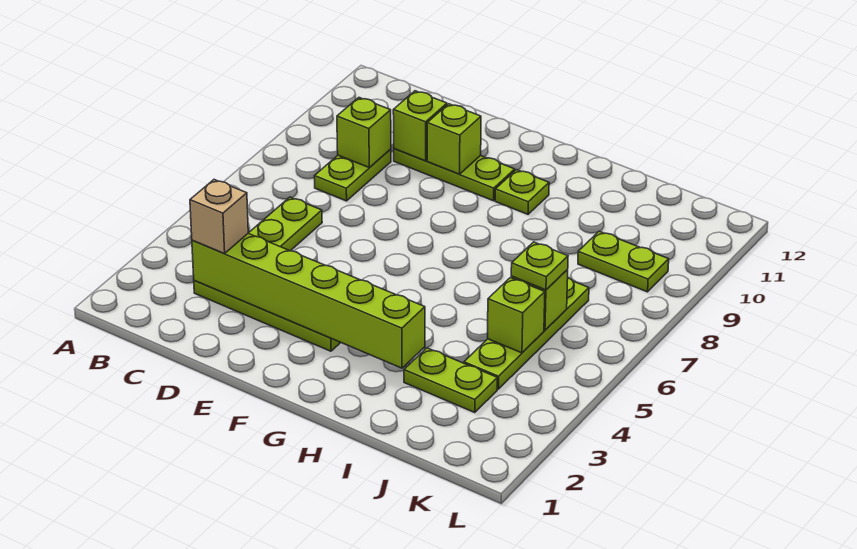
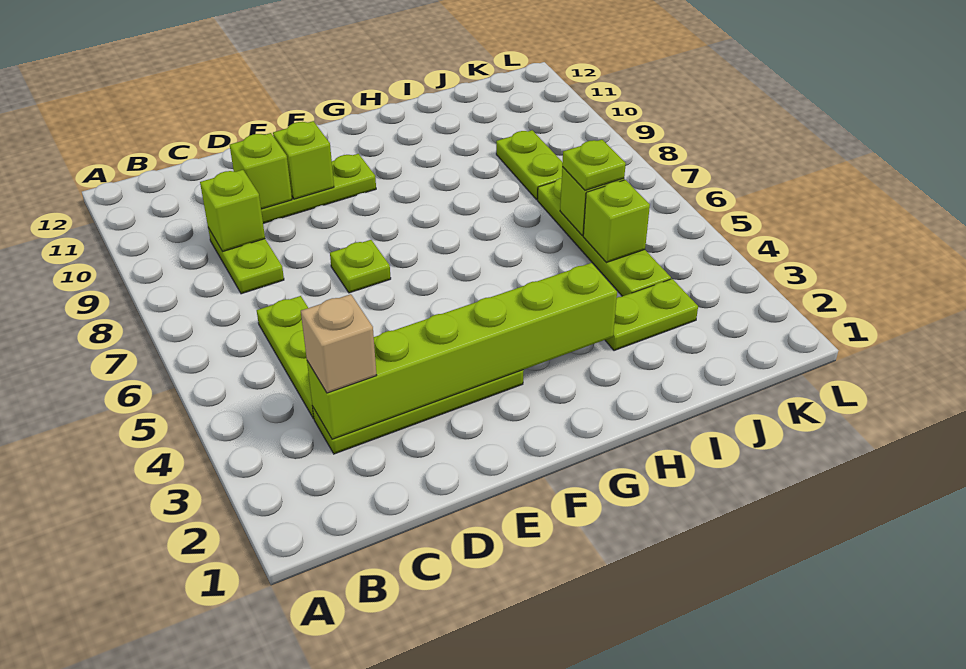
lime plate G10 level 1 -> lime plate E7 level 1
lime plate J9:K9 level 1 -> lime plate J8:J9 level 1

